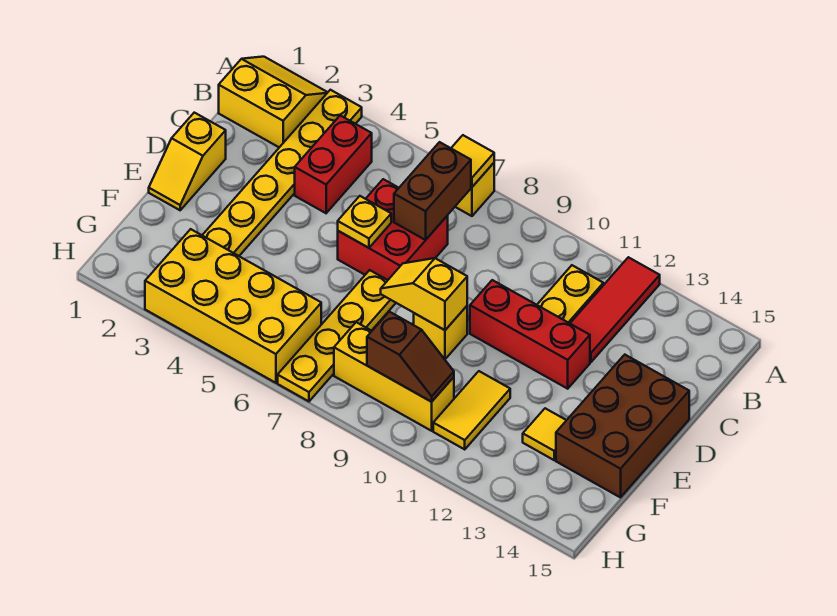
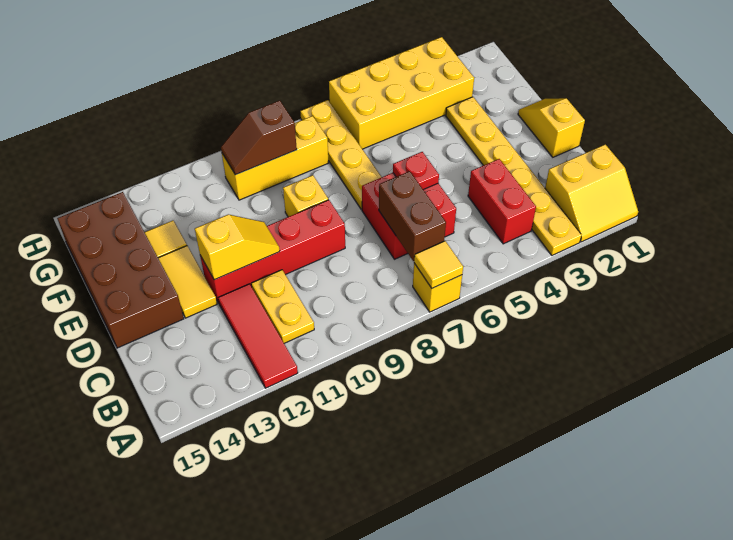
yellow plate D6 level 2 -> red plate D6 level 2
red brick D10:D12 level 1 -> red brick D9:D12 level 1
brown brick D14:F15 level 1 -> brown brick D14:G15 level 1
yellow slope E8:E9 level 2 top 9 -> yellow slope D11:D12 level 2 top 12
yellow tile F11:G11 level 1 -> yellow tile D13:E13 level 1

